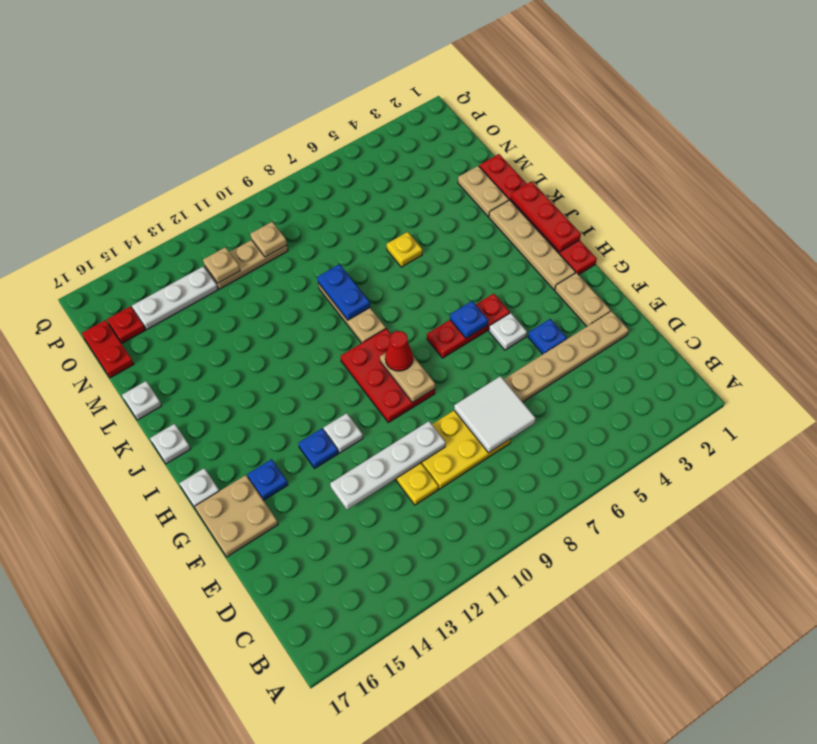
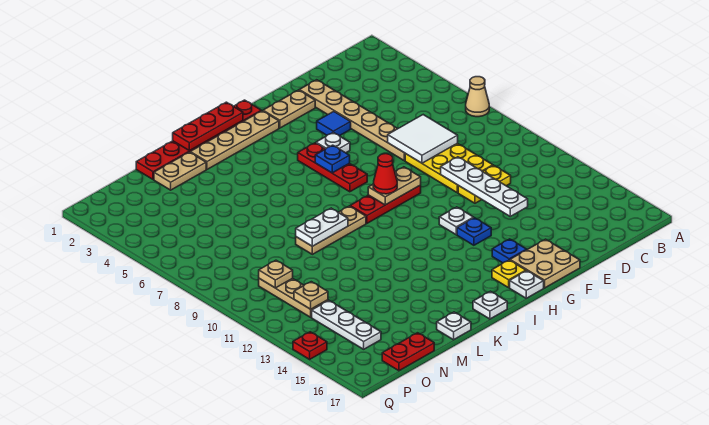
none -> tan cone A7 level 1
blue plate F4 level 1 -> blue tile F4 level 1
red plate G9:I10 level 1 -> red plate G9:I9 level 1
blue plate K9:L9 level 2 -> white plate K9:L9 level 2
yellow plate L6 level 1 -> yellow plate H16 level 1
red plate O16 level 1 -> red plate Q14 level 1

